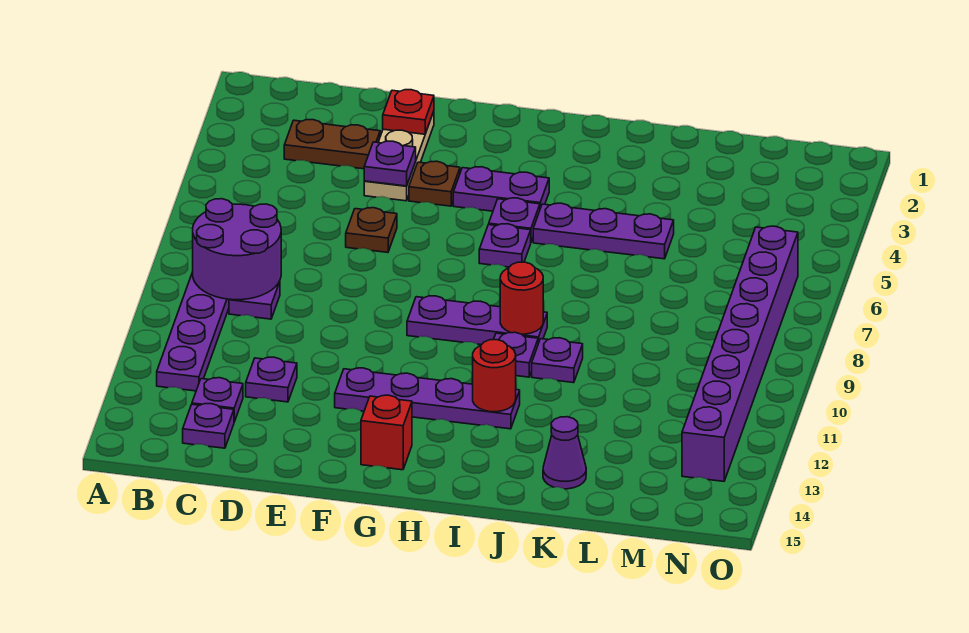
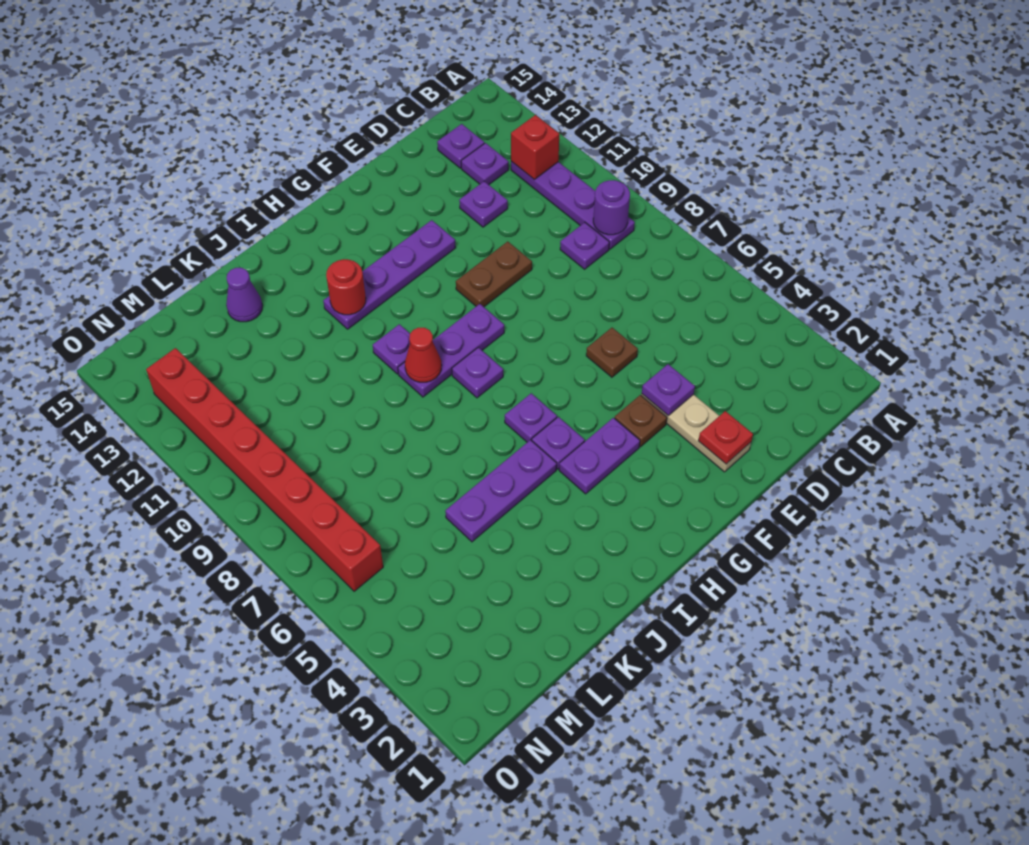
purple round brick B8:C9 level 2 -> purple round brick B9 level 2
brown plate C3:D3 level 1 -> brown plate E10:F10 level 1
red brick G14 level 1 -> red brick B12 level 2
red round brick I9 level 2 -> red cone I9 level 2
purple plate J10 level 1 -> purple plate H8 level 1
purple brick N6:N13 level 1 -> red brick N6:N13 level 1

